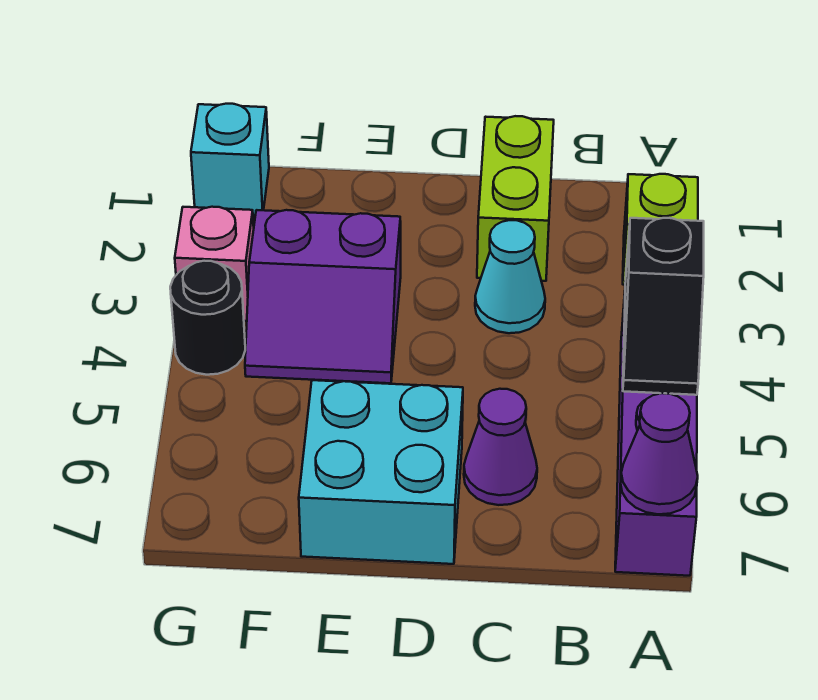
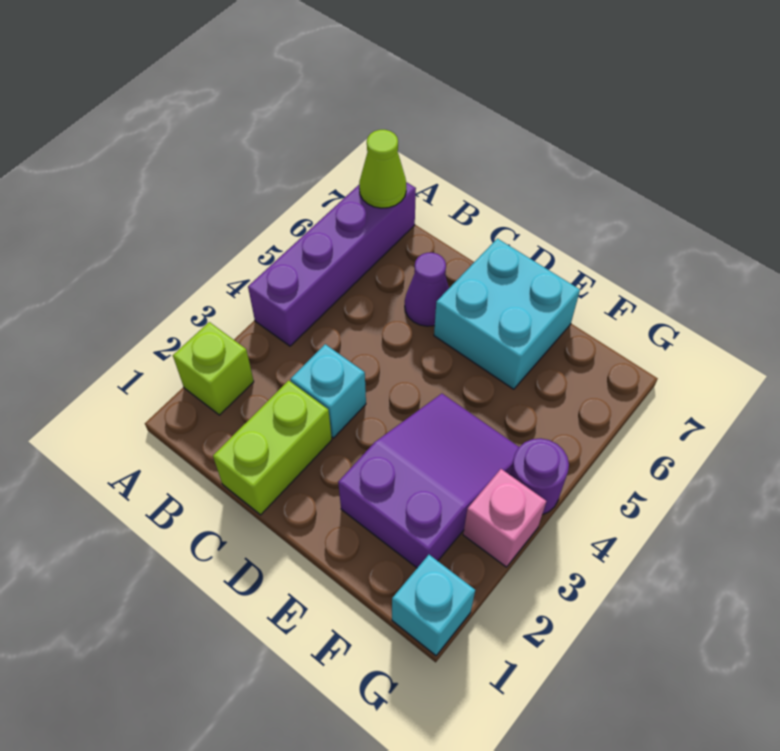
black slope A4:A5 level 2 top 4 -> none
purple cone A7 level 2 -> lime cone A7 level 2
cyan cone C3 level 1 -> cyan brick C3 level 1
purple slope E3:F4 level 1 top 3 -> purple slope E2:F4 level 1 top 2
black round brick G4 level 1 -> purple round brick G4 level 1

